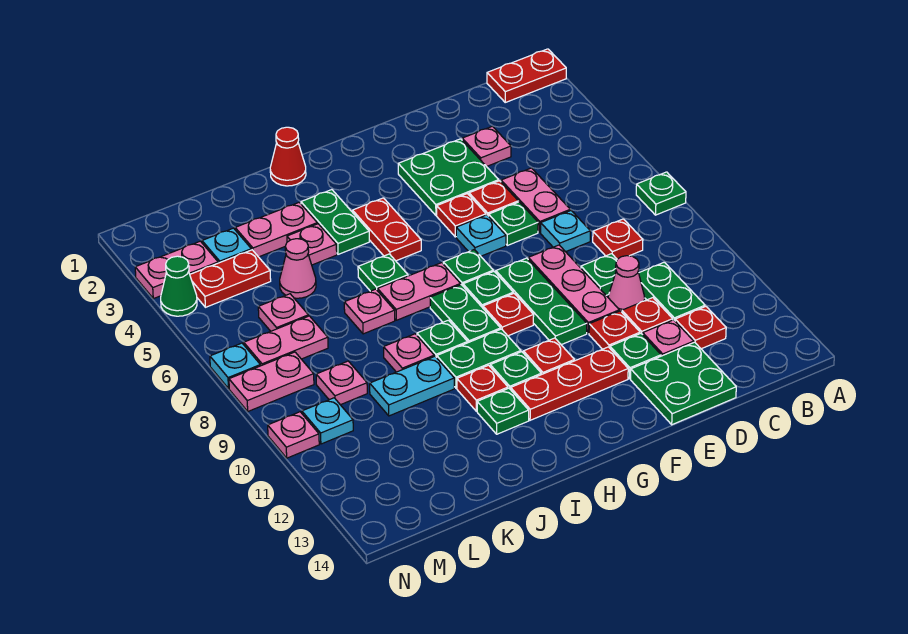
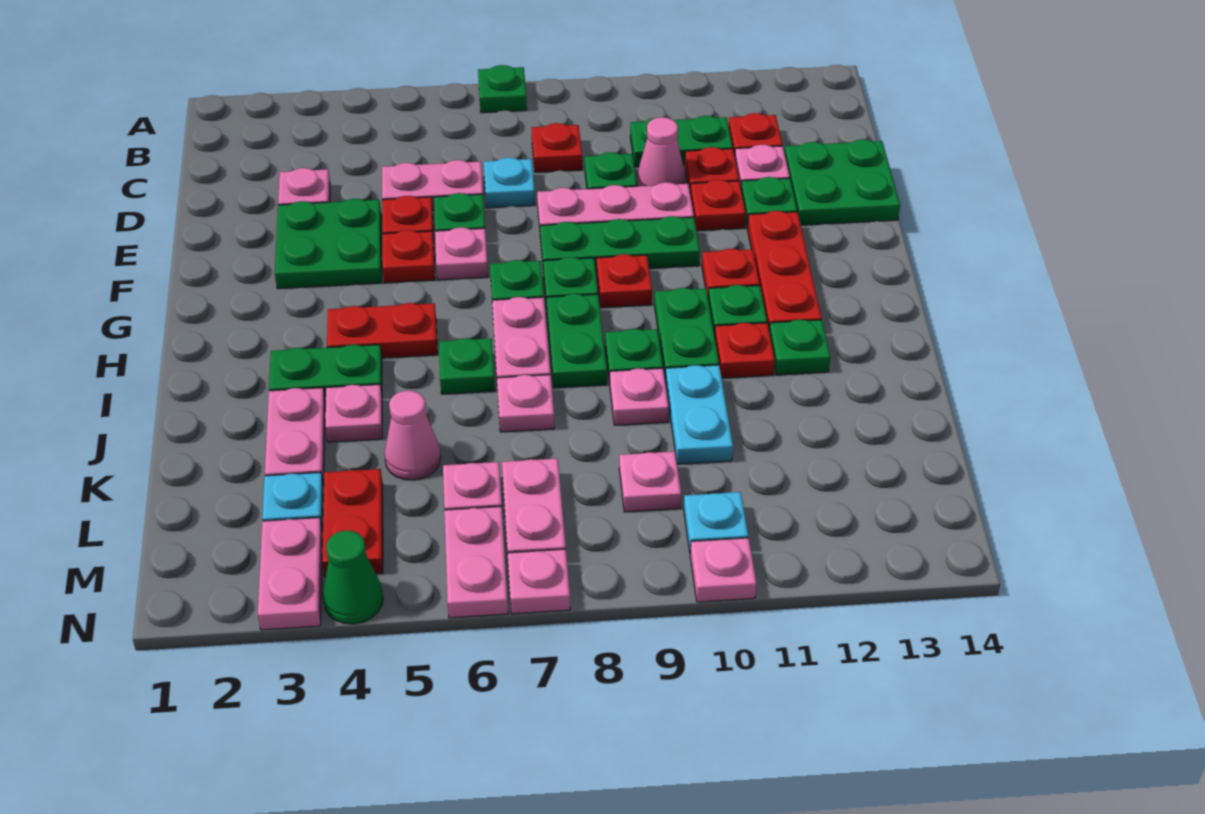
red plate A1:B1 level 1 -> none
cyan plate F6 level 1 -> pink plate F6 level 1
green plate H8:H9 level 1 -> green plate H8:I8 level 1
red cone I1 level 1 -> none
pink plate M8:N8 level 1 -> pink plate M6:N6 level 1
cyan plate N7 level 1 -> pink plate N7 level 1

